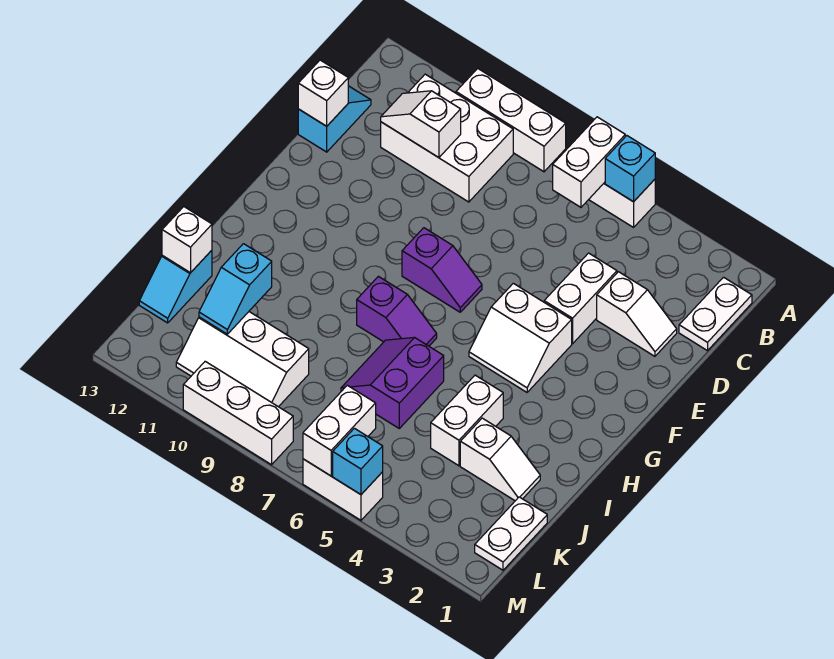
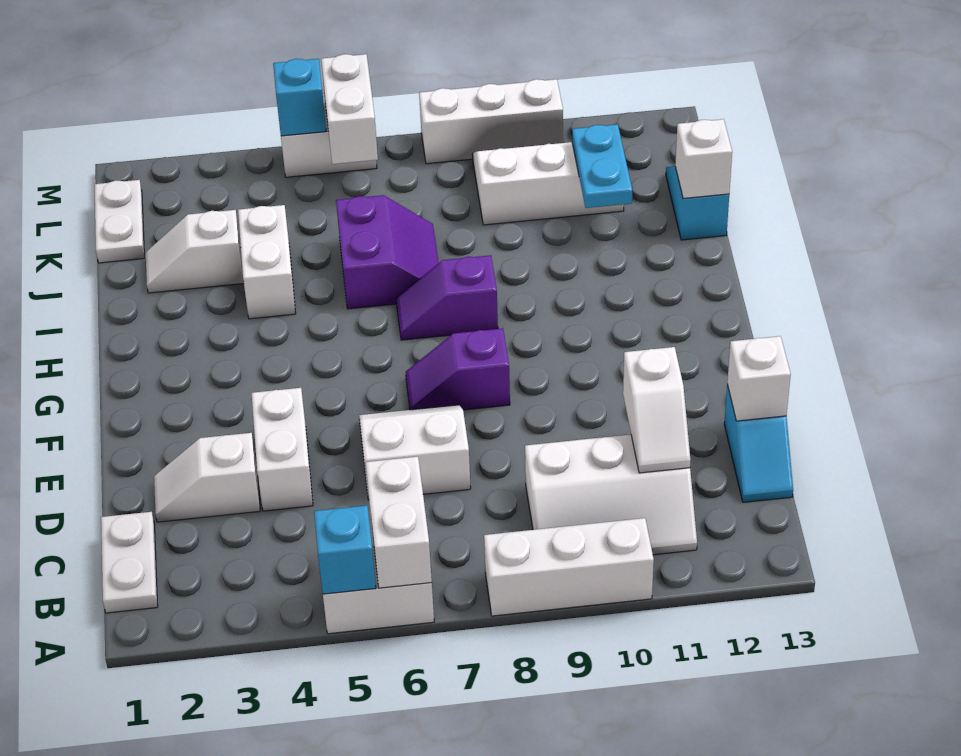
white brick B9:C11 level 1 -> white slope B9:C11 level 1 top C
white slope C10:C11 level 2 top 10 -> white slope C11:D11 level 2 top D
white slope F4:G5 level 1 top F -> white slope D6:E7 level 1 top D
cyan slope J11:K11 level 2 top J -> cyan plate J11:K11 level 2

